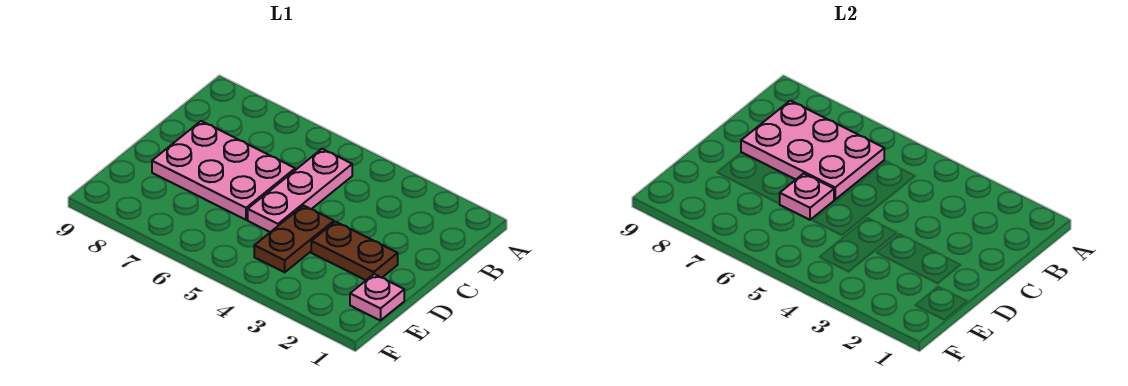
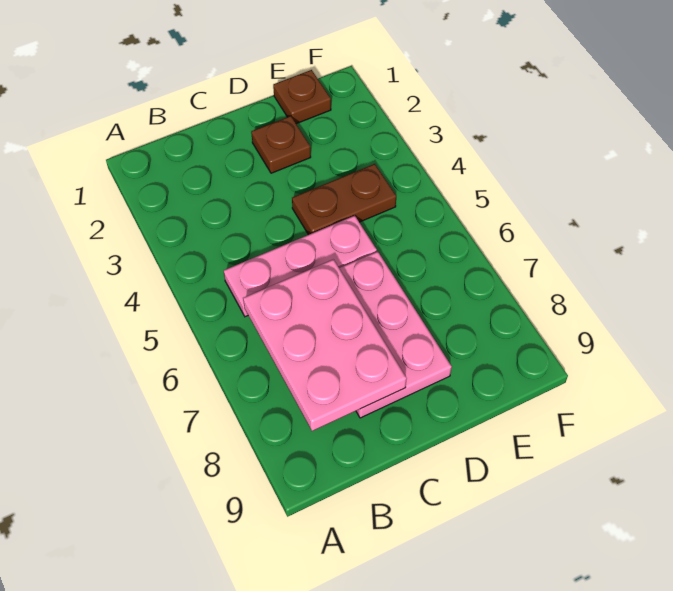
brown plate D2:D3 level 1 -> brown plate D2 level 1
pink plate D6 level 2 -> none
pink plate E1 level 1 -> brown plate E1 level 1

